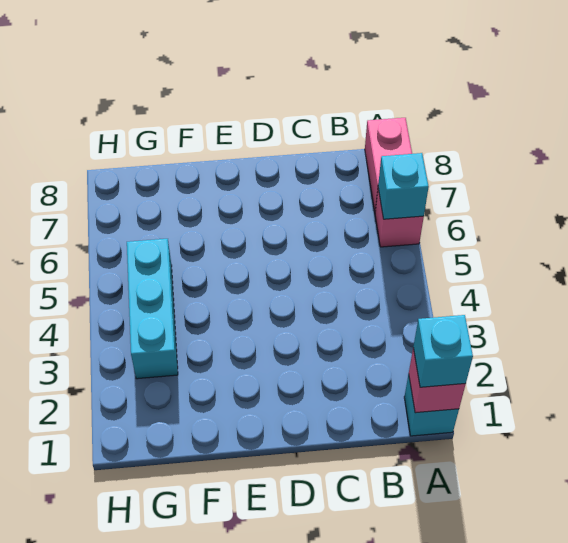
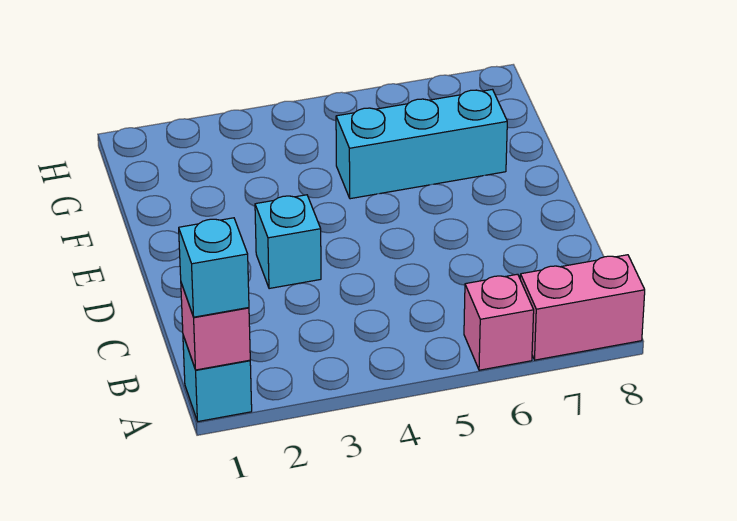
cyan brick A6 level 2 -> cyan brick D3 level 1
cyan brick G3:G5 level 1 -> cyan brick F5:F7 level 1

